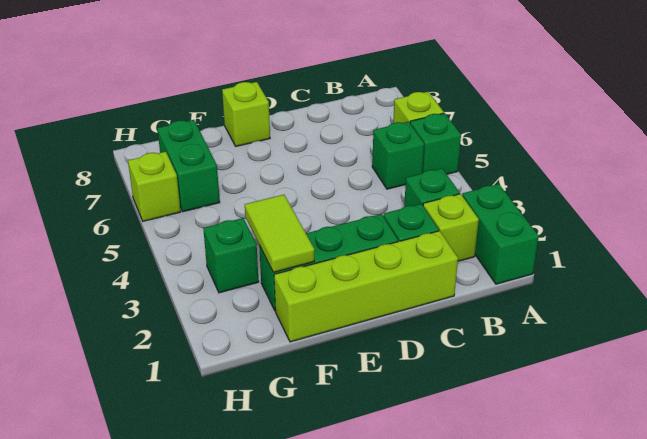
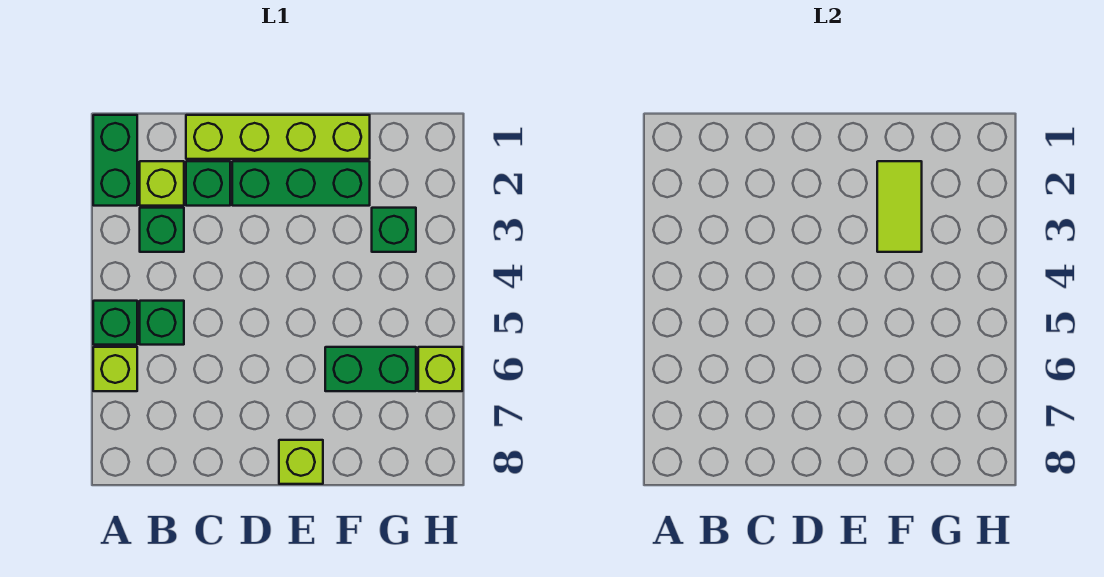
green brick G6:G7 level 1 -> green brick F6:G6 level 1

